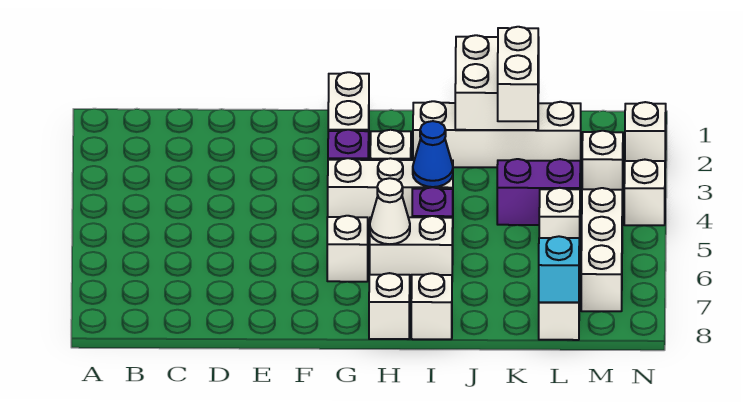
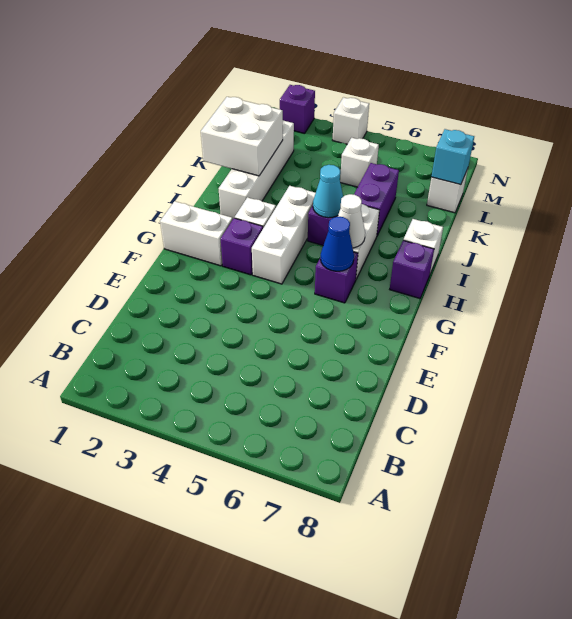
white brick G6 level 1 -> purple brick G6 level 1
white brick H8 level 1 -> purple brick H8 level 1
blue cone I4 level 2 -> blue cone G6 level 2
none -> cyan cone I5 level 2
white brick K2:K3 level 3 -> none
purple brick K4:L4 level 1 -> purple brick J6:K6 level 1
white brick M3 level 1 -> none
white brick M5:M7 level 1 -> none
white brick N2 level 1 -> purple brick N2 level 1

